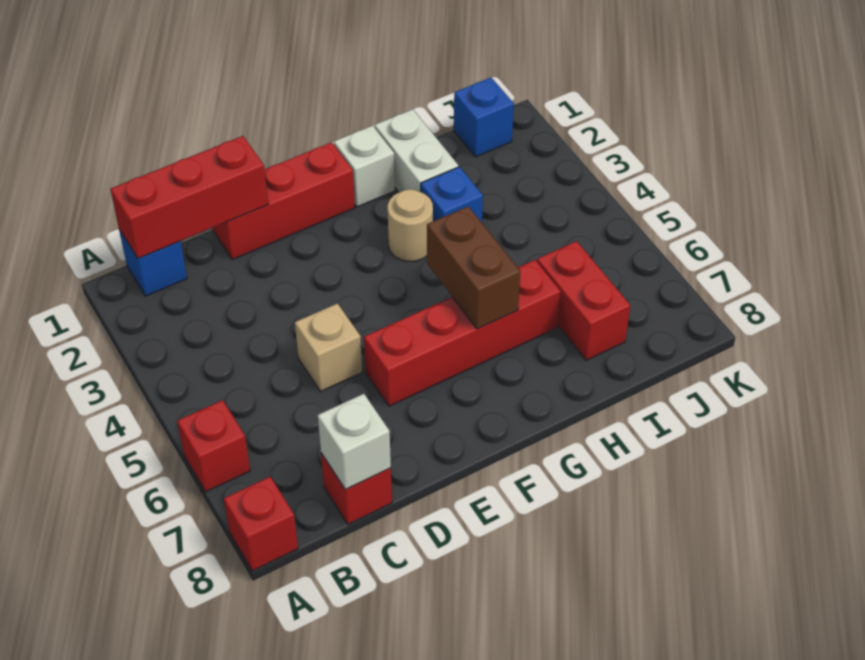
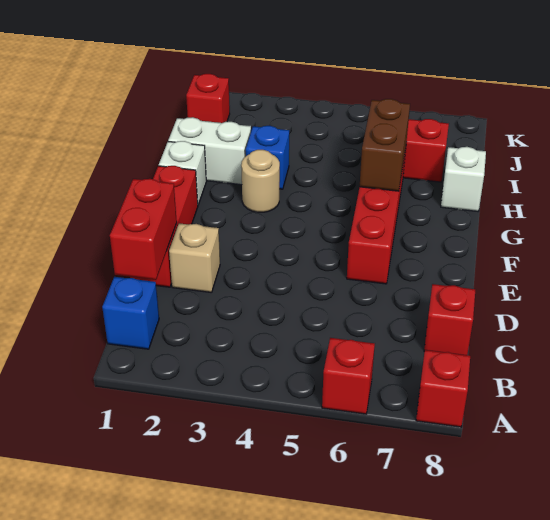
red brick B1:D1 level 2 -> red brick C1:D1 level 2
white brick C8 level 2 -> white brick H8 level 1
tan brick D5 level 1 -> tan brick D2 level 1
brown brick G5:G6 level 2 -> brown brick G6:H6 level 2
blue brick J1 level 1 -> red brick J1 level 1

